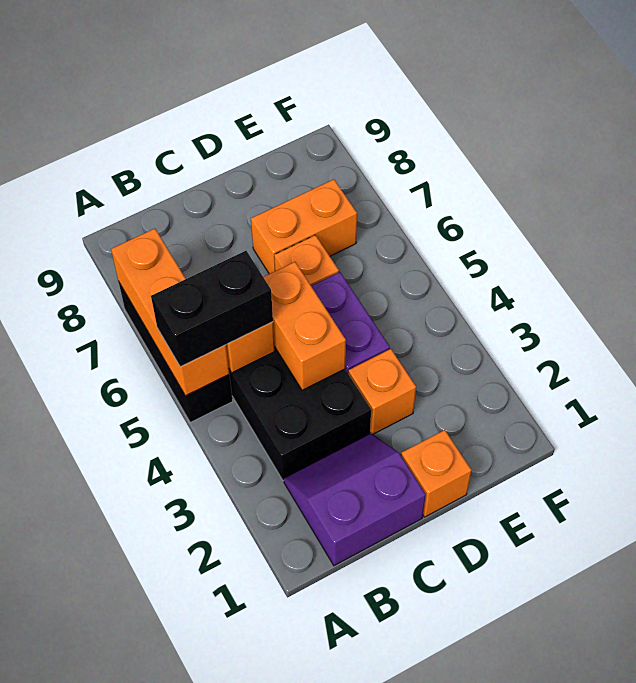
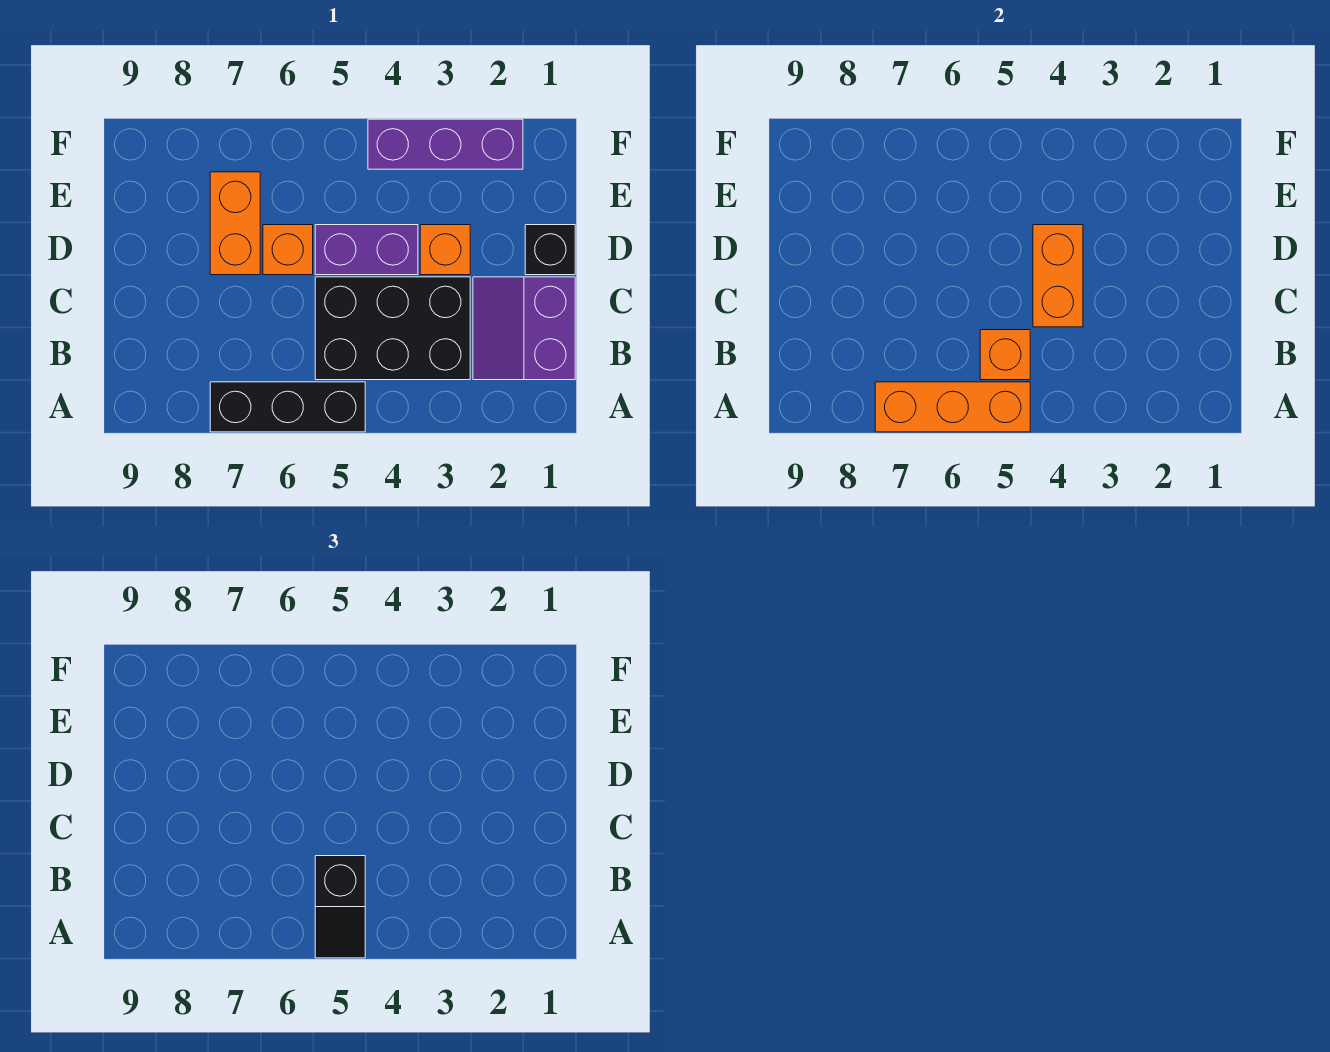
black brick A5:B5 level 3 -> black slope A5:B5 level 3 top B
orange brick C4:C5 level 2 -> orange brick C4:D4 level 2
orange brick D1 level 1 -> black brick D1 level 1
none -> purple brick F2:F4 level 1

